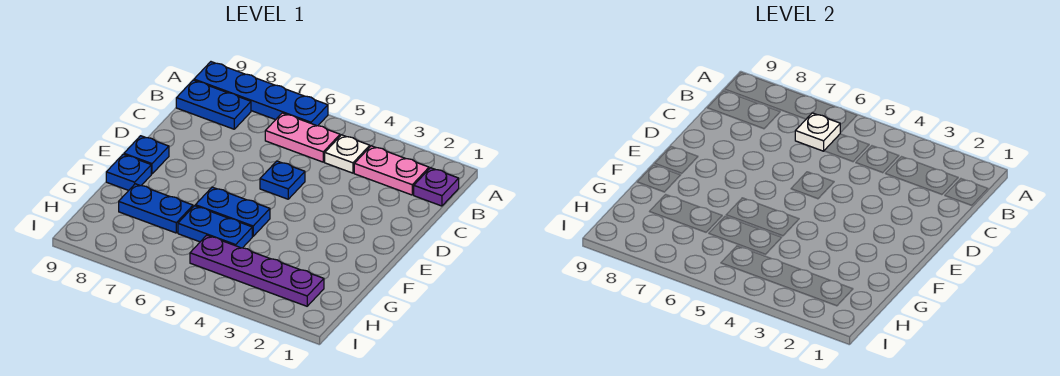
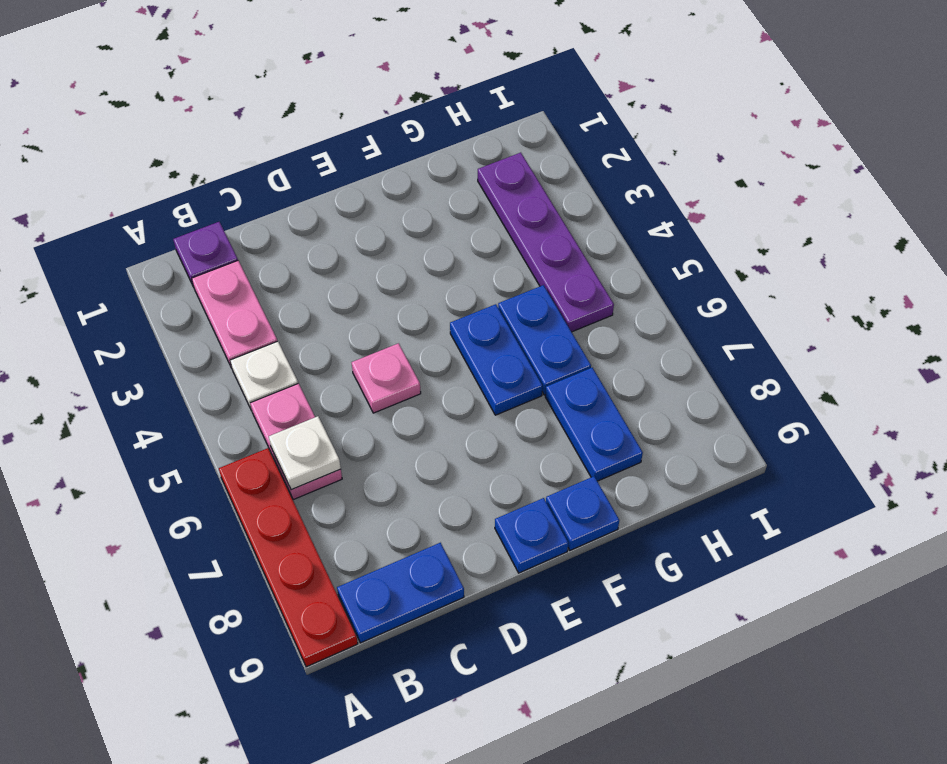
blue plate A6:A9 level 1 -> red plate A6:A9 level 1
blue plate B8:B9 level 1 -> blue plate B9:C9 level 1
blue plate D5 level 1 -> pink plate D5 level 1

